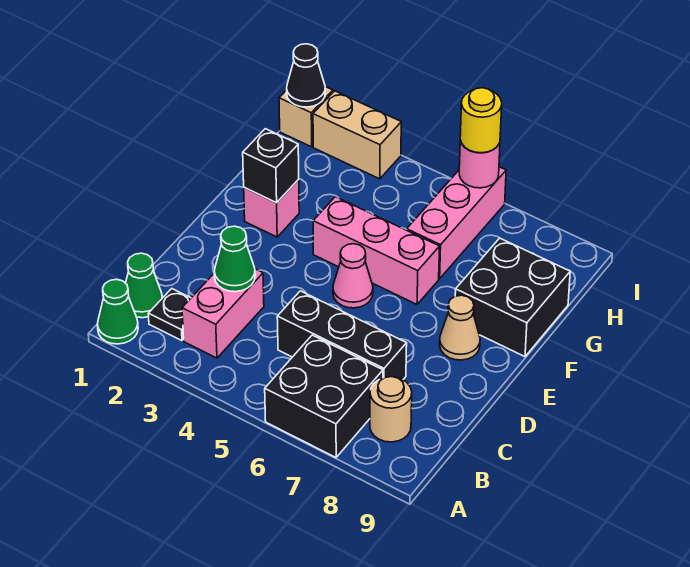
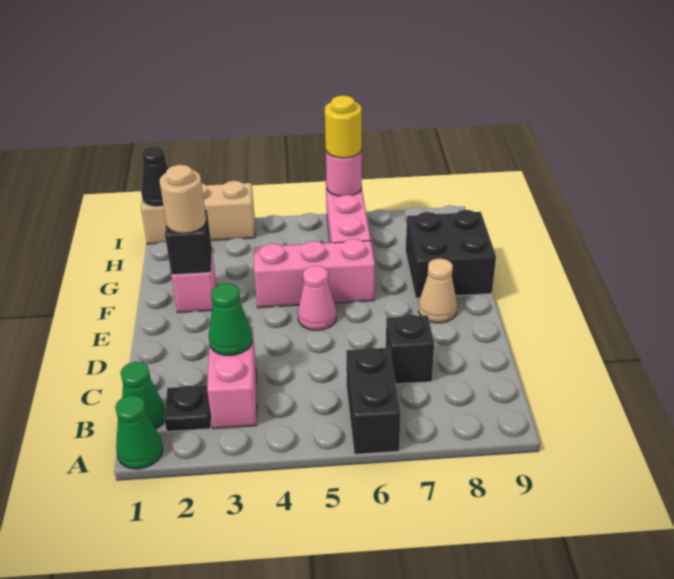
black brick A6:B7 level 1 -> black brick A6:B6 level 1
tan round brick B8 level 1 -> tan round brick F2 level 3
black brick C5:C7 level 1 -> black brick C7 level 1

